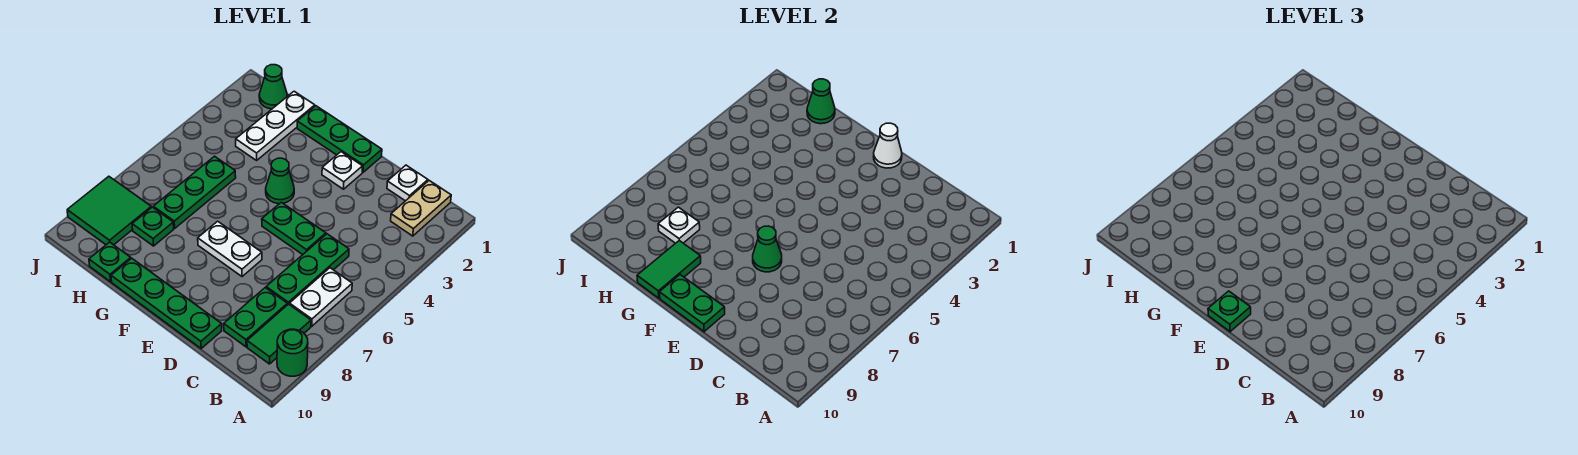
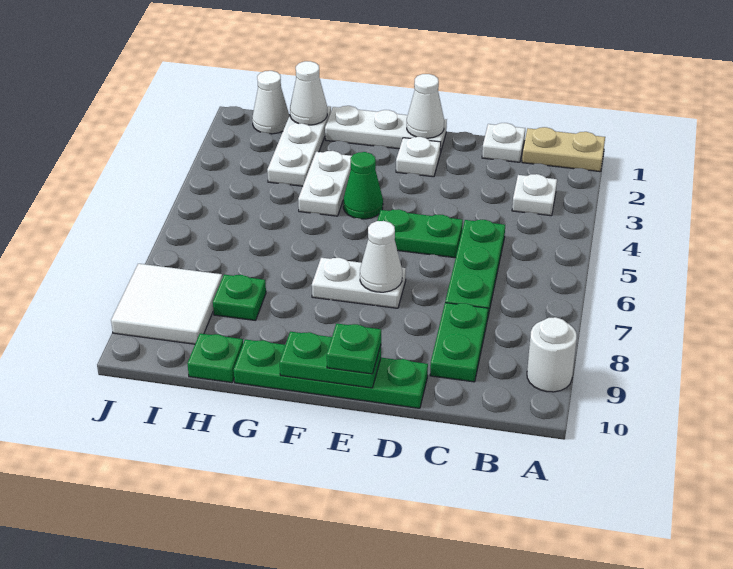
green round brick A9 level 1 -> white round brick A9 level 1
tan plate B1:B2 level 1 -> tan plate A1:B1 level 1
white plate B6:B7 level 1 -> white plate G3:G4 level 1
green tile B8:B9 level 1 -> none
green plate E1:G1 level 1 -> white plate E1:G1 level 1
green cone E7 level 2 -> white cone E7 level 2
green tile G9:G10 level 2 -> none
green cone H1 level 2 -> white cone H1 level 2
green plate H5:H7 level 1 -> none
white plate H8 level 2 -> white plate B3 level 1
green cone I1 level 1 -> white cone I1 level 1
green tile I8:J9 level 1 -> white tile I8:J9 level 1

